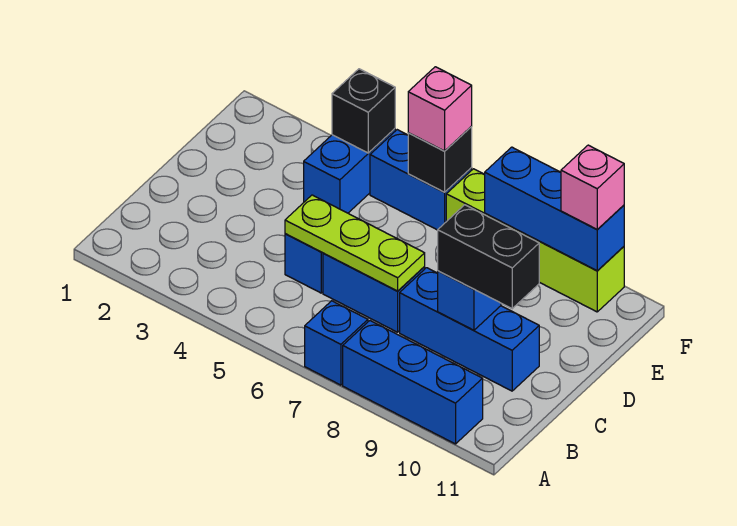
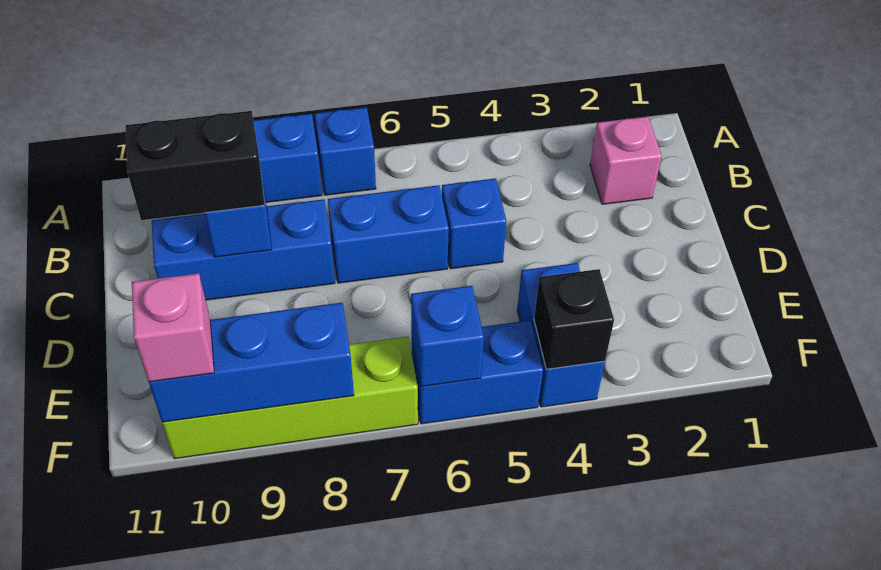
lime plate C5:C7 level 2 -> none
black brick F6 level 2 -> blue brick F6 level 2
pink brick F6 level 3 -> pink brick B2 level 1

